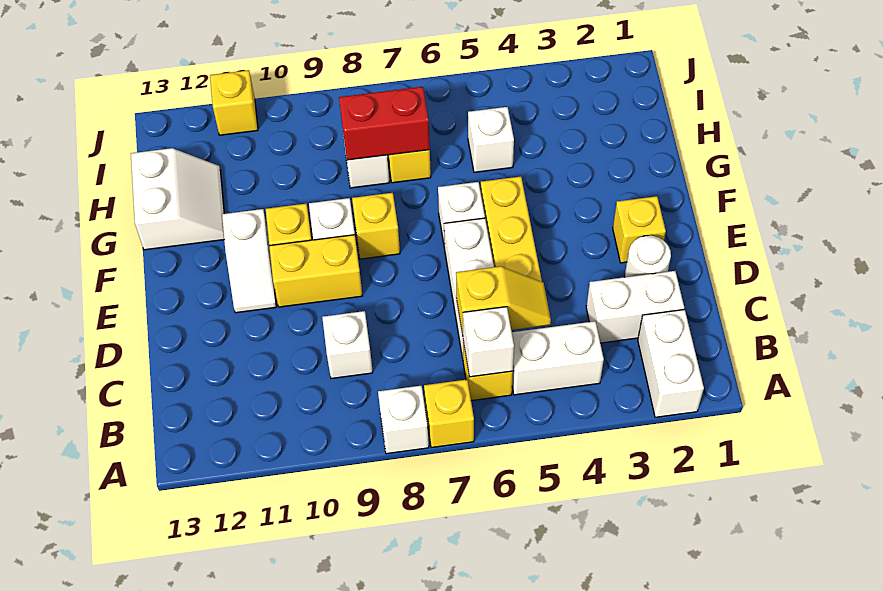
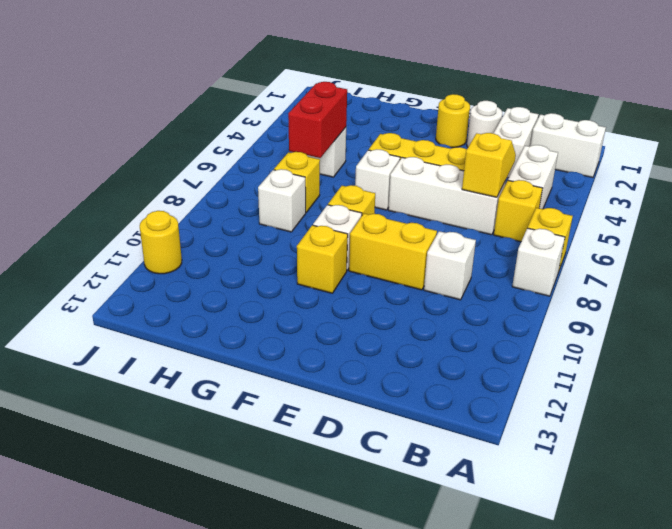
white brick B6 level 2 -> none
yellow brick E2 level 1 -> yellow round brick E2 level 1
yellow brick E9:E10 level 1 -> yellow brick D9:E9 level 1
white slope E11:F11 level 1 top F -> none
white slope G12:H13 level 1 top 13 -> none
red brick H7:H8 level 2 -> red brick H5:H6 level 2
yellow brick J11 level 1 -> yellow round brick J11 level 1

